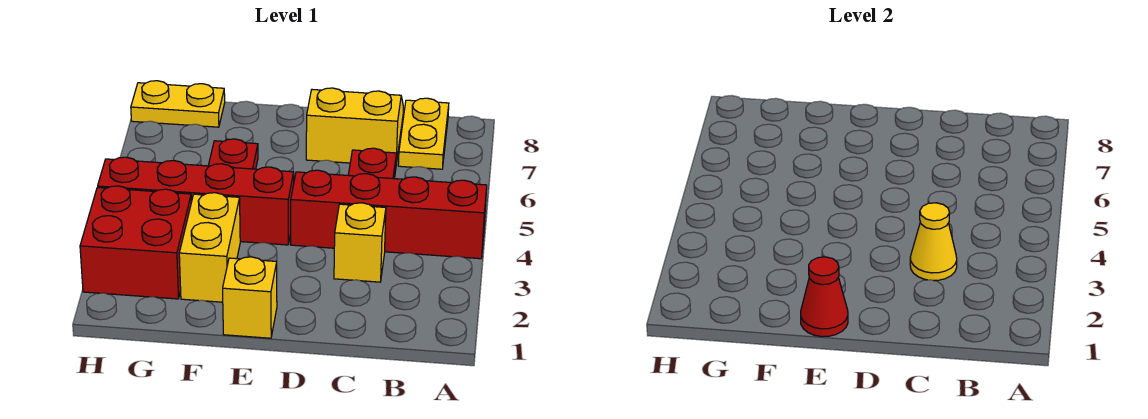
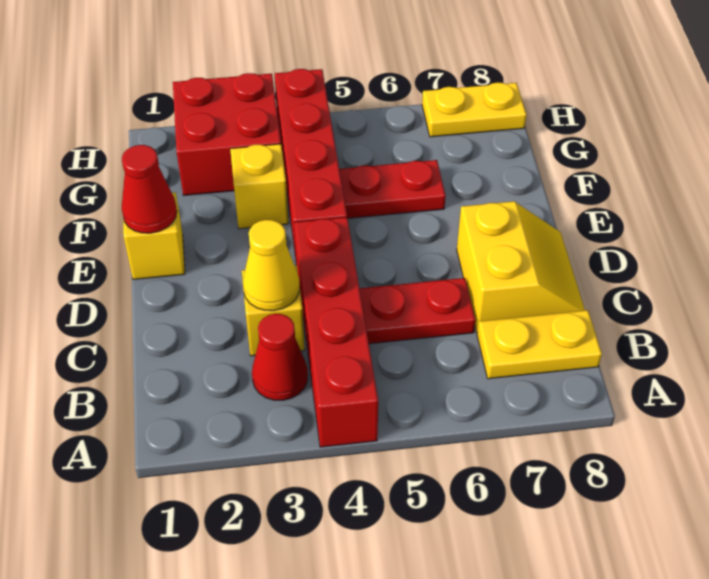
none -> red cone B3 level 1
yellow brick F2:F3 level 1 -> yellow brick F3 level 1
yellow plate G8:H8 level 1 -> yellow plate H7:H8 level 1

